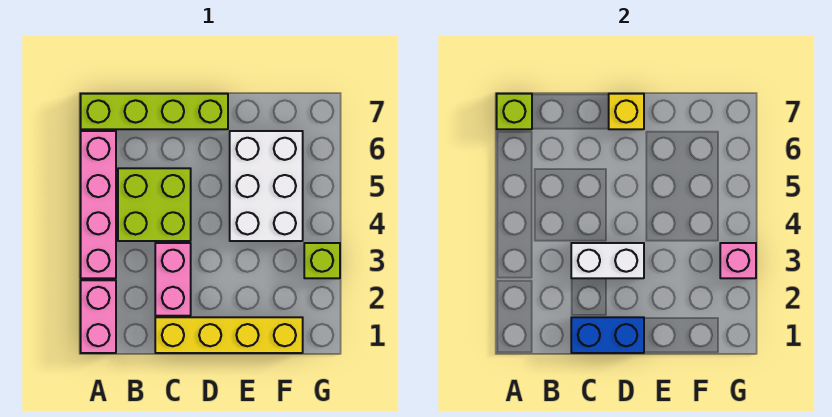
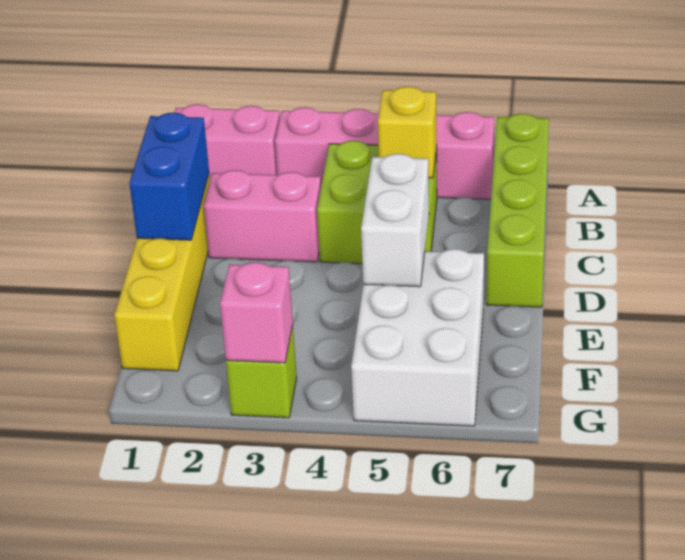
lime brick A7 level 2 -> none
white brick C3:D3 level 2 -> white brick D5:E5 level 2
yellow brick D7 level 2 -> yellow brick B5 level 2
white brick E4:F6 level 1 -> white brick E5:G6 level 1

